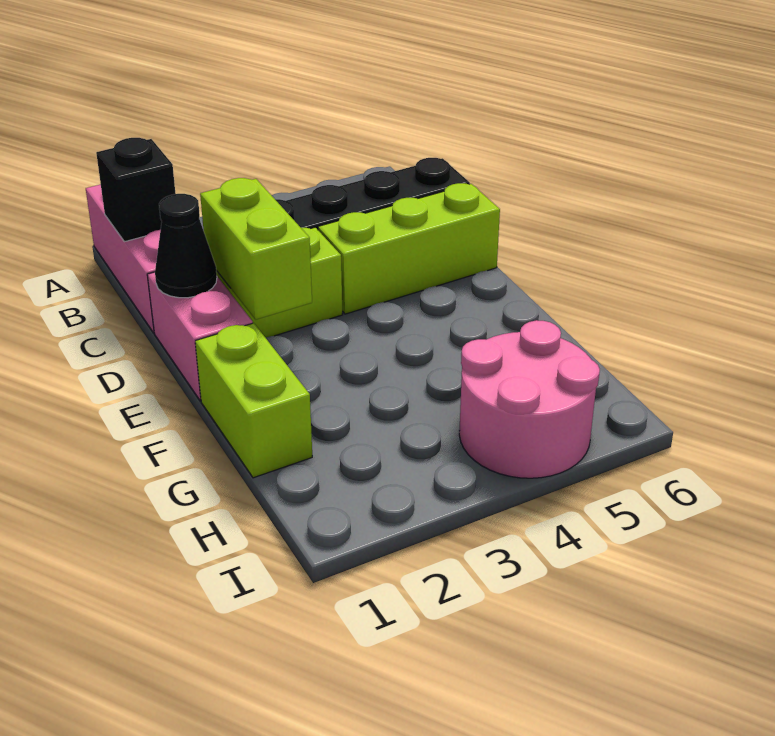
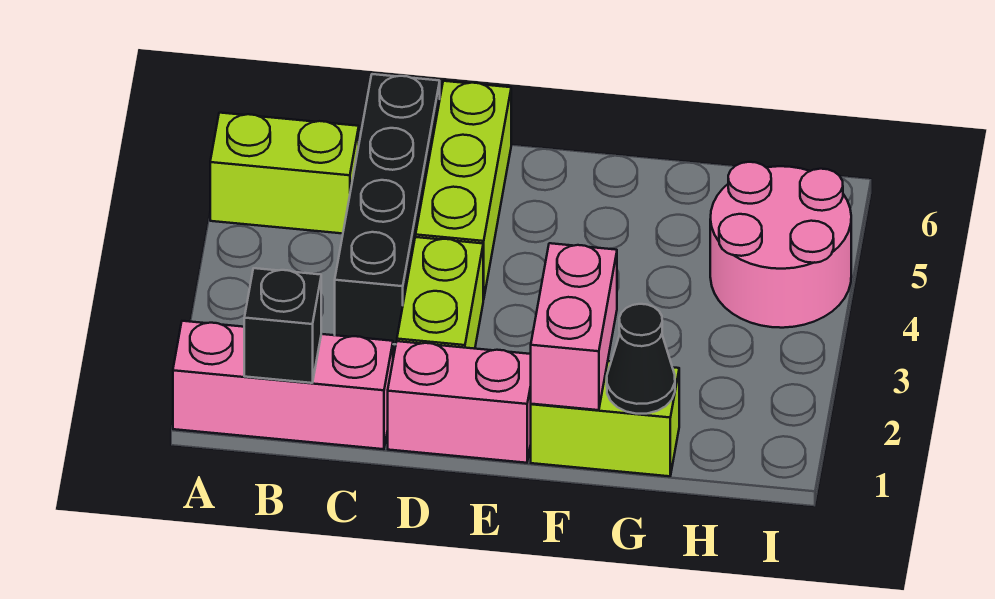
black cone D1 level 2 -> black cone G1 level 2
lime brick D2:E2 level 2 -> lime brick A5:B5 level 1
none -> pink brick F1:F2 level 2

